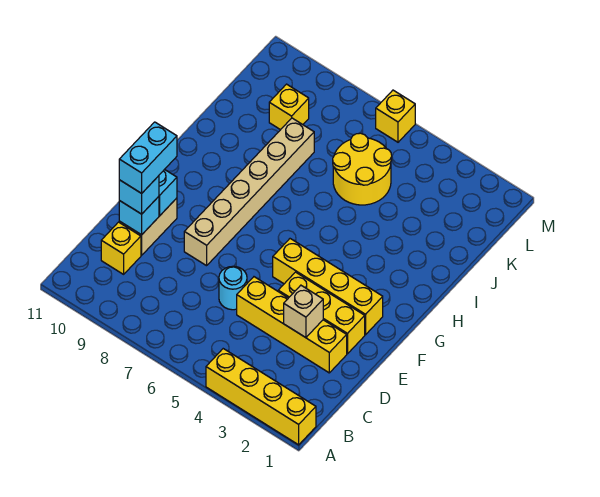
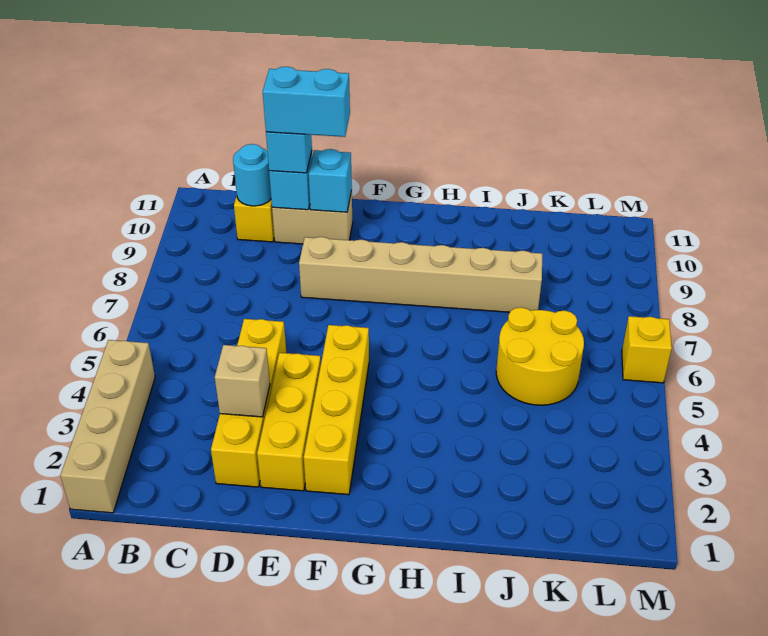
yellow brick A1:A4 level 1 -> tan brick A1:A4 level 1
cyan round brick D6 level 1 -> cyan round brick C10 level 2
yellow brick K9 level 1 -> none

